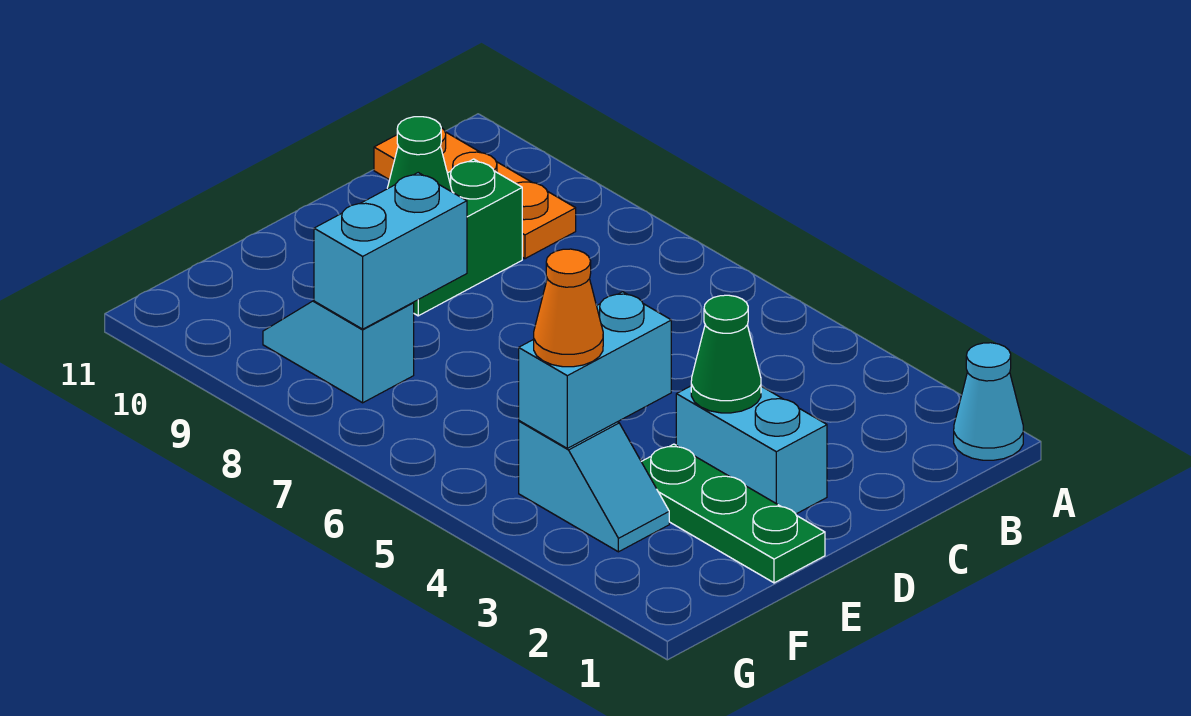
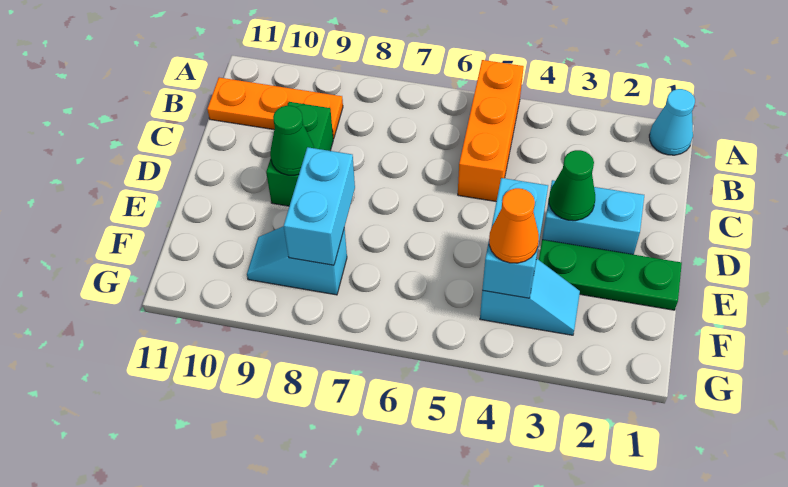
none -> orange brick A5:C5 level 1

